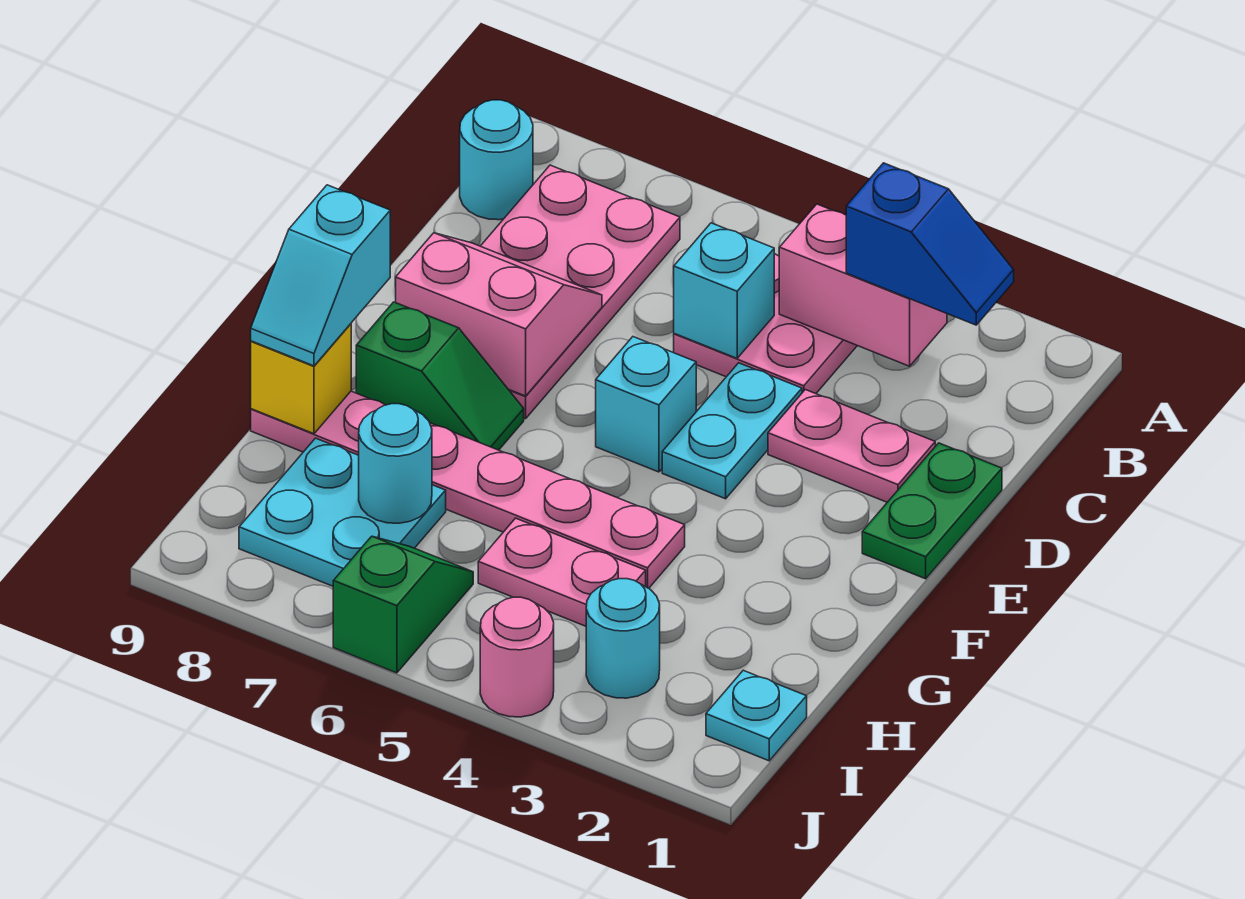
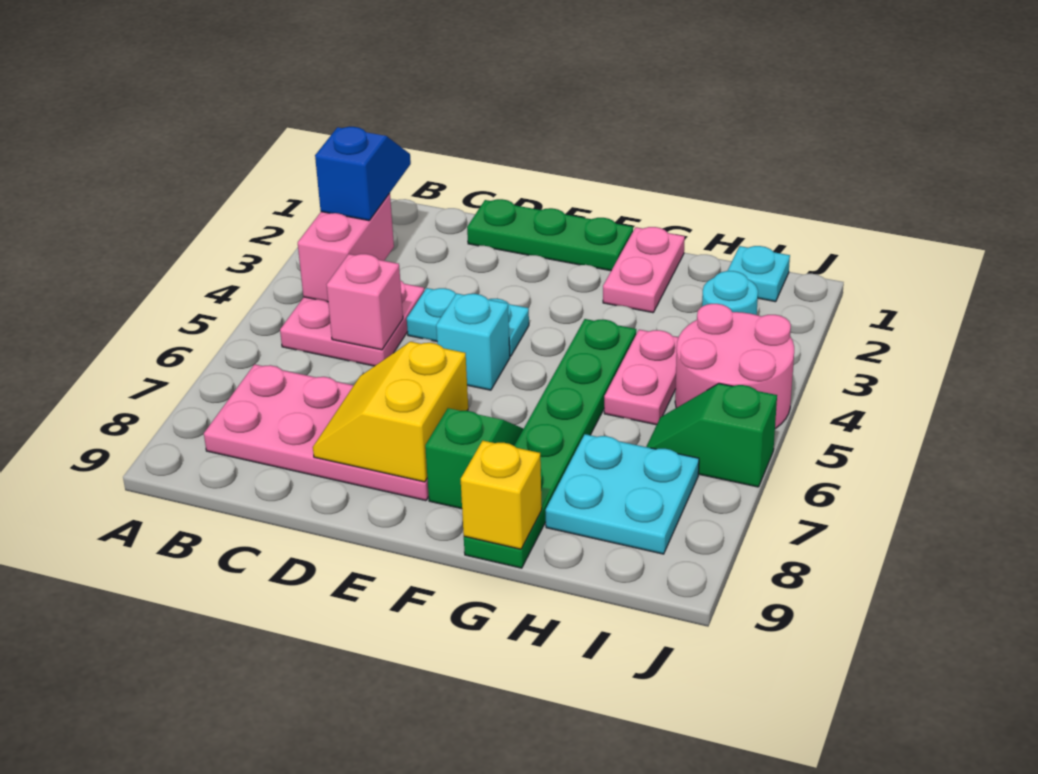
cyan round brick B9 level 1 -> none
cyan brick C5 level 2 -> pink brick C5 level 2
green plate D1:E1 level 1 -> green plate D1:F1 level 1
pink plate D2:D3 level 1 -> pink plate G1:G2 level 1
pink slope D7:E8 level 2 top E -> yellow slope D7:E8 level 2 top E
cyan slope F9:G9 level 3 top F -> none
pink plate G4:G9 level 1 -> green plate G4:G9 level 1
cyan round brick H7 level 2 -> none
pink round brick J4 level 1 -> pink round brick I4:J5 level 1

